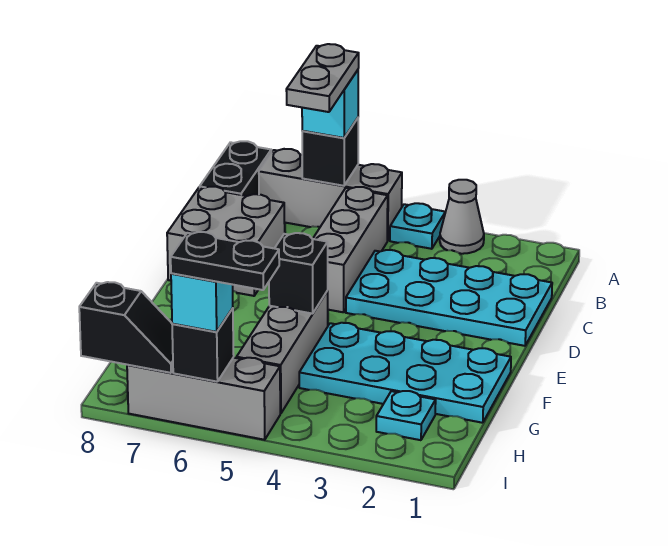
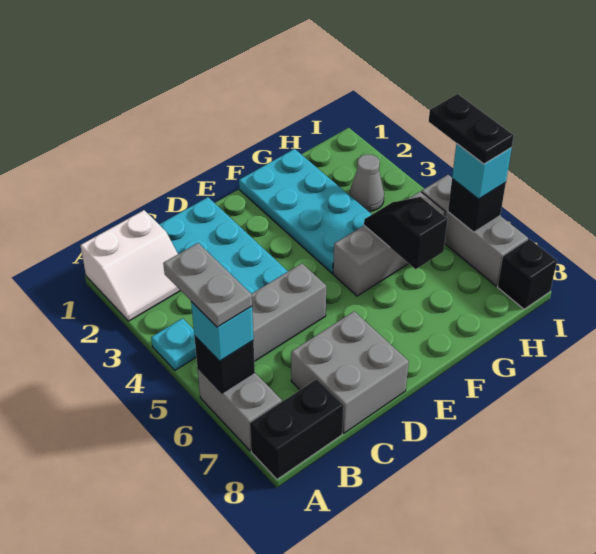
none -> white slope A1:B2 level 1 top 1
grey cone A3 level 1 -> grey cone H3 level 1
grey brick A5:A7 level 1 -> grey brick A6:A7 level 1
grey plate A6:B6 level 4 -> grey plate A5:A6 level 4
black brick F5 level 2 -> black brick I8 level 1
cyan plate H2 level 1 -> none
black slope I7:I8 level 2 top 8 -> black slope G5:G6 level 2 top 6

